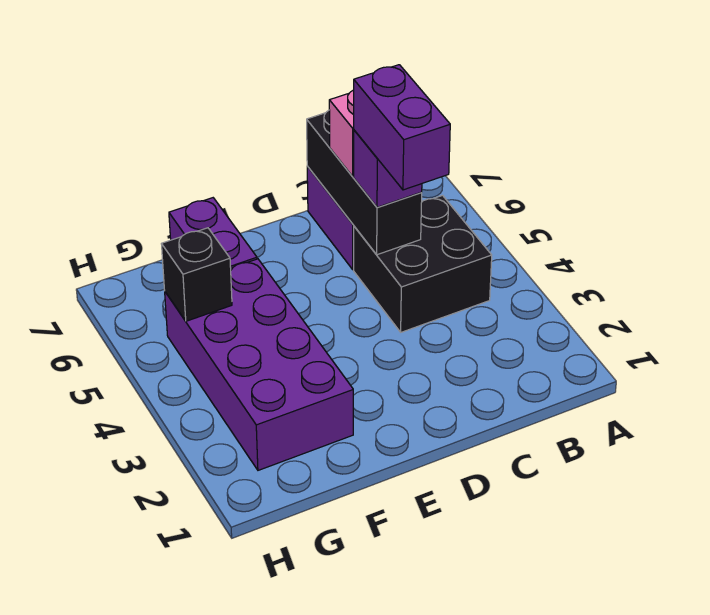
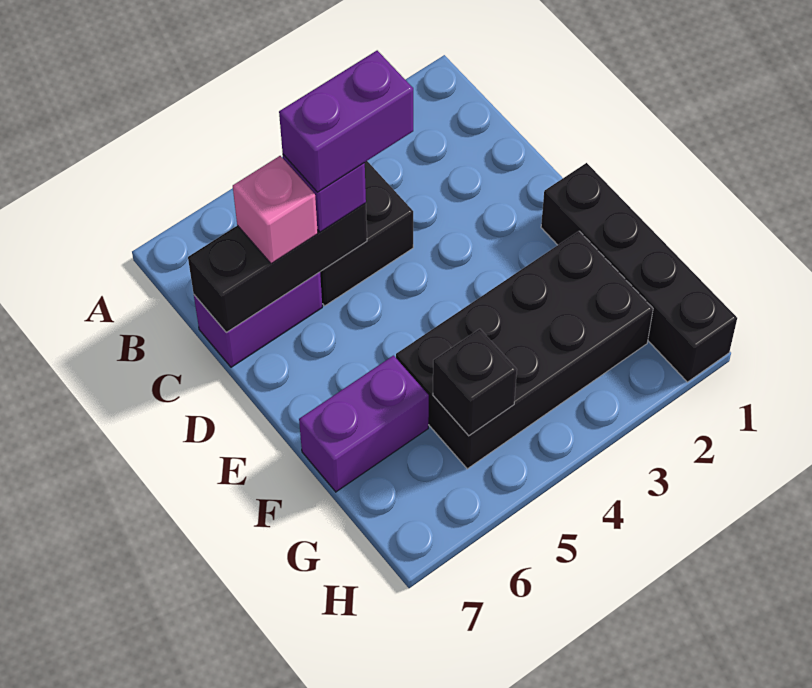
none -> black brick E1:H1 level 1
purple brick F2:G5 level 1 -> black brick F2:G5 level 1

